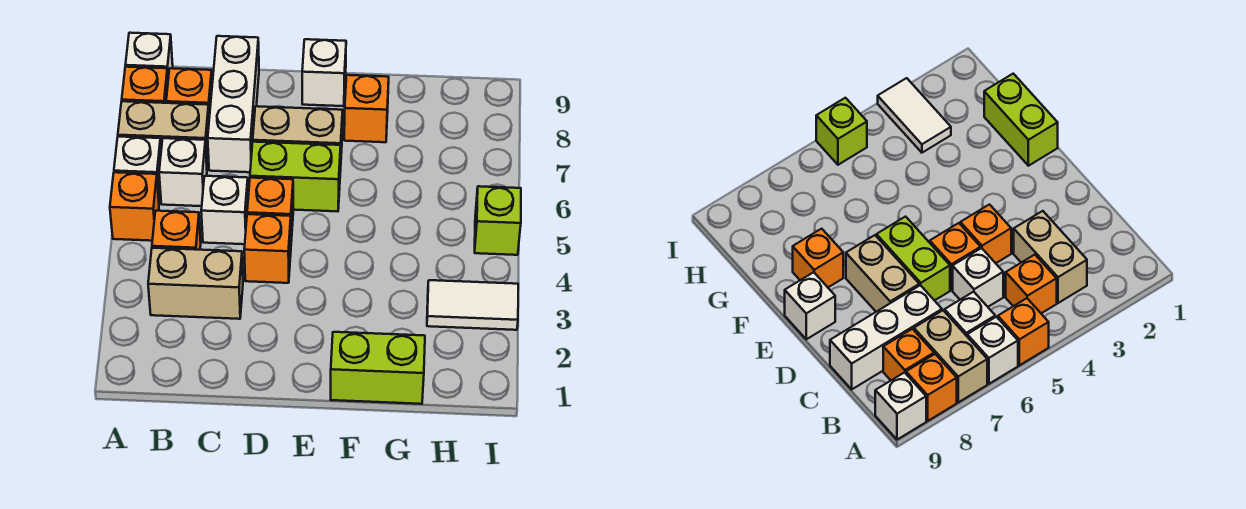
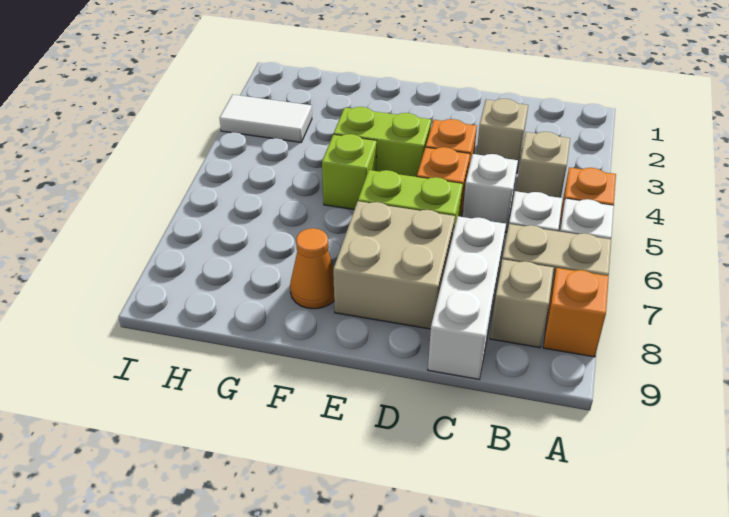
white brick A9 level 1 -> none
tan brick B3:C3 level 1 -> tan brick C3 level 1
orange brick B4 level 1 -> tan brick B4 level 1
orange brick B8 level 1 -> tan brick B8 level 1
tan brick D7:E7 level 1 -> tan brick D7:E8 level 1
white brick E9 level 1 -> none
lime brick F1:G1 level 1 -> lime brick E4:F4 level 1
orange brick F8 level 1 -> orange cone F8 level 1
lime brick I5 level 1 -> lime brick F5 level 1

